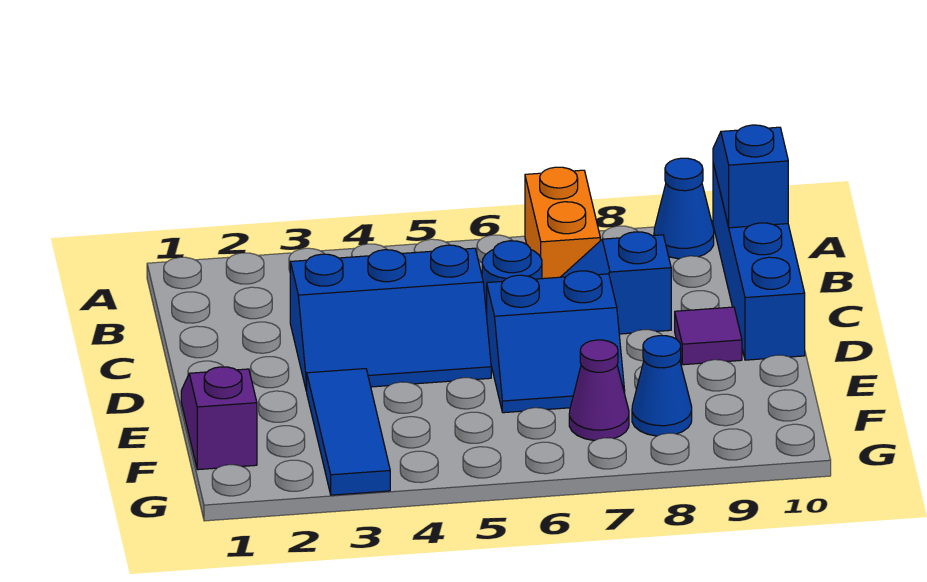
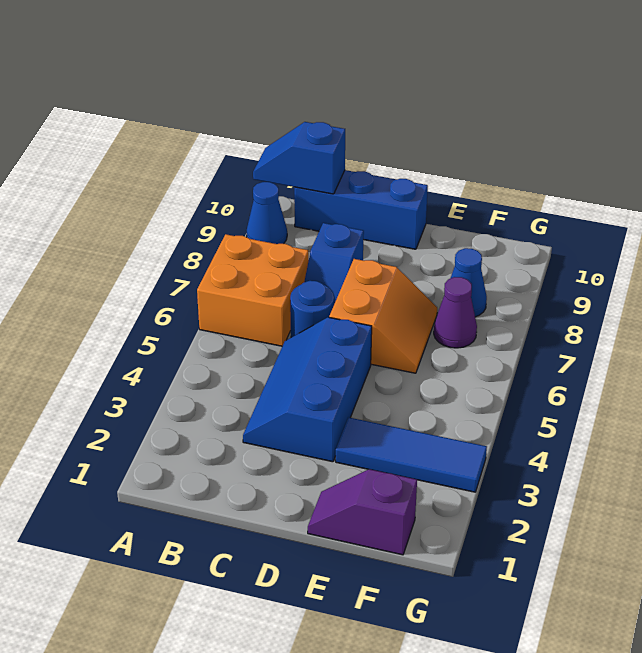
orange brick A7:B7 level 1 -> orange brick A6:B7 level 1
blue brick A10:D10 level 1 -> blue brick B10:D10 level 1
blue slope C3:D5 level 1 top C -> blue slope C3:D5 level 1 top D
blue slope D6:E7 level 1 top D -> orange slope D6:E7 level 1 top D
purple tile D9 level 1 -> none

